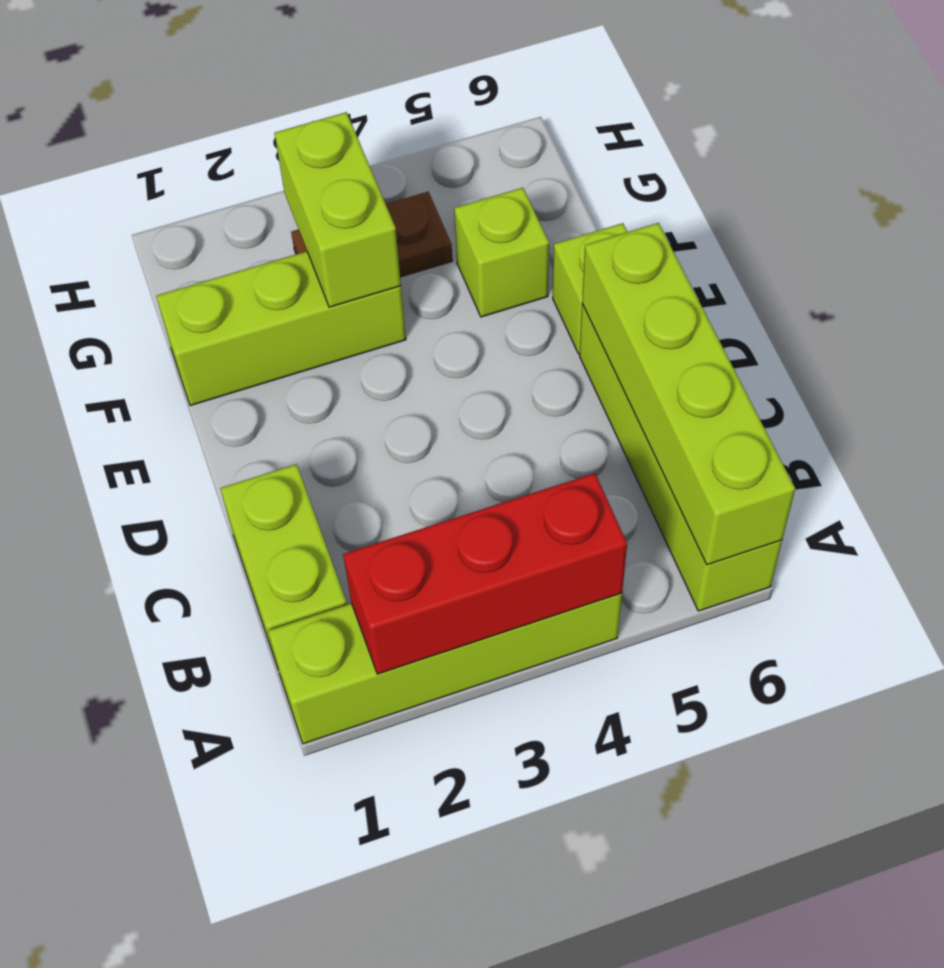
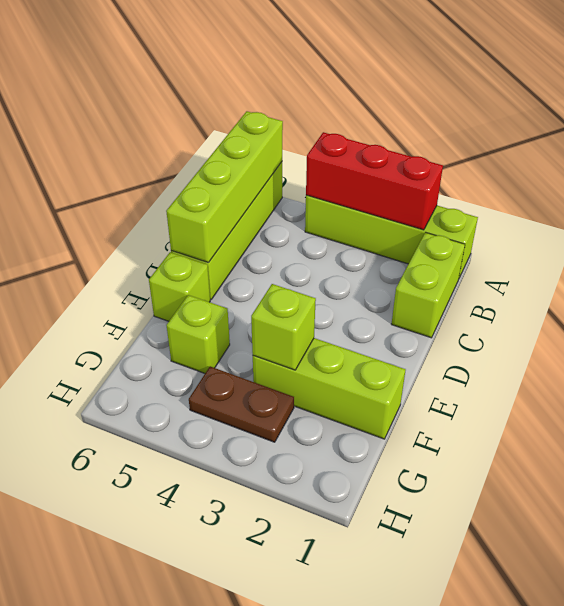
lime brick F3:G3 level 2 -> lime brick F3 level 2

